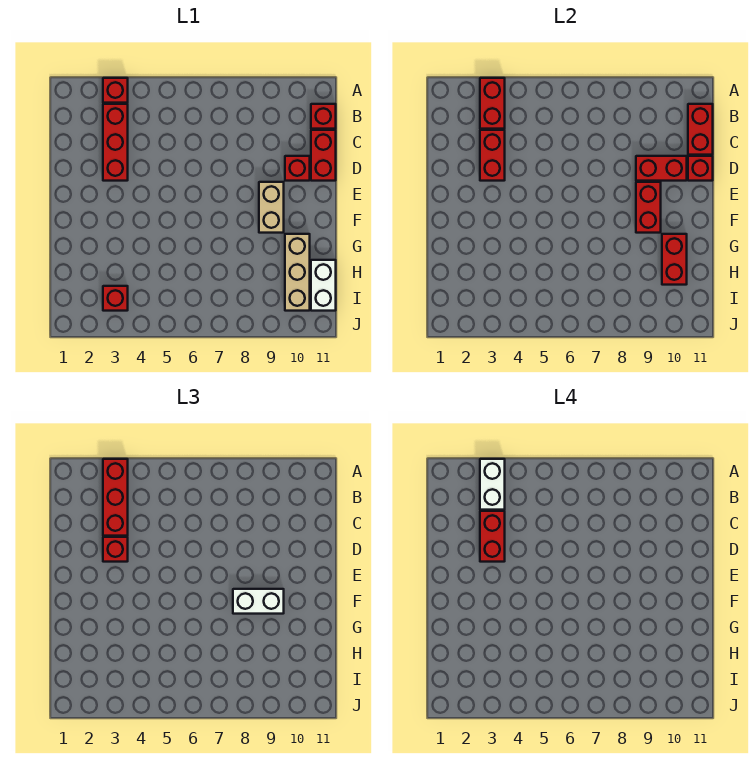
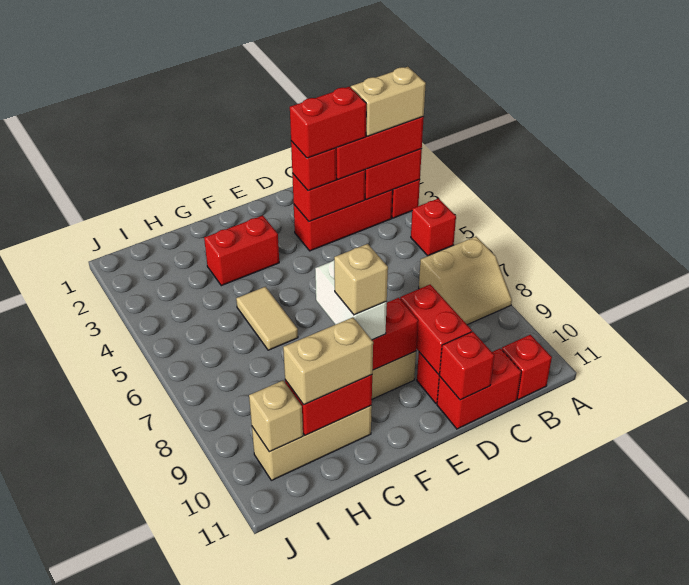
white brick A3:B3 level 4 -> tan brick A3:B3 level 4
none -> tan slope A7:B8 level 1 top 7
red brick B11:C11 level 2 -> red brick F3:G3 level 1
none -> tan brick F9 level 4
none -> tan tile G5:G6 level 1
none -> tan brick G10:H10 level 3
white brick H11:I11 level 1 -> none
red brick I3 level 1 -> red brick A5 level 1
none -> tan brick I10 level 2

